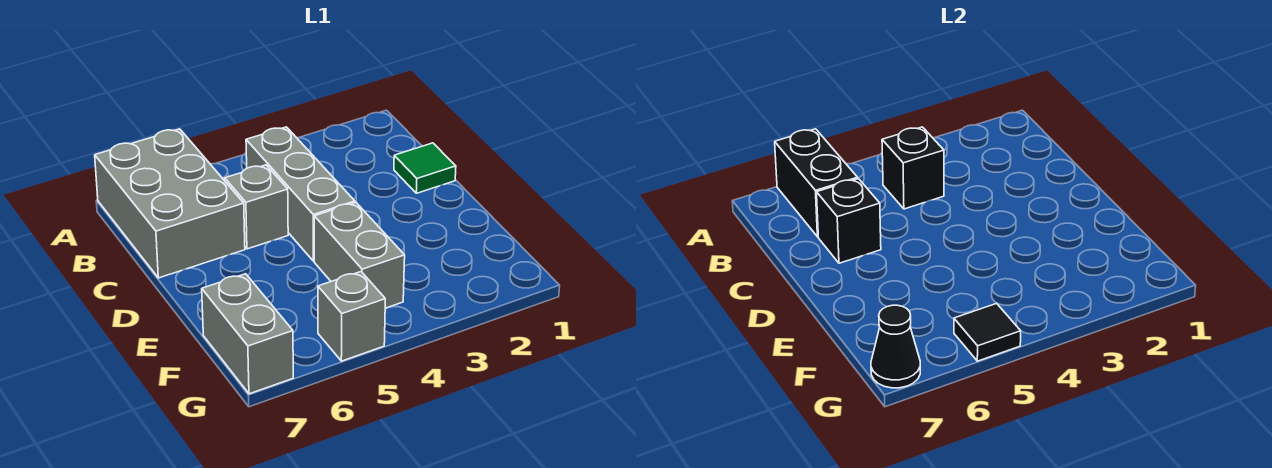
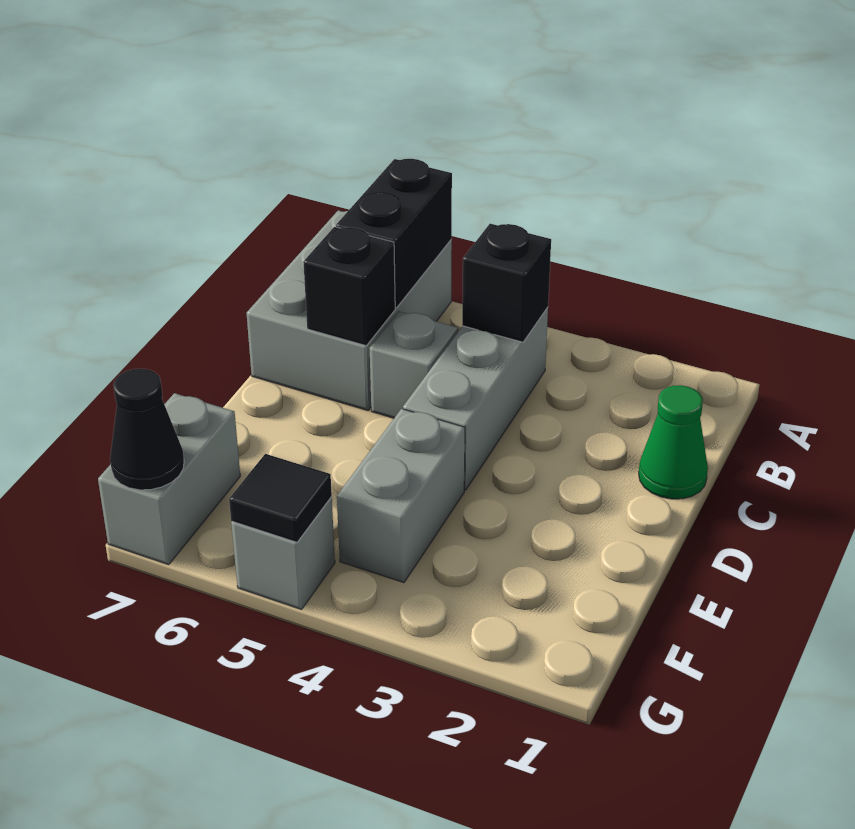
green tile C1 level 1 -> green cone C1 level 1

